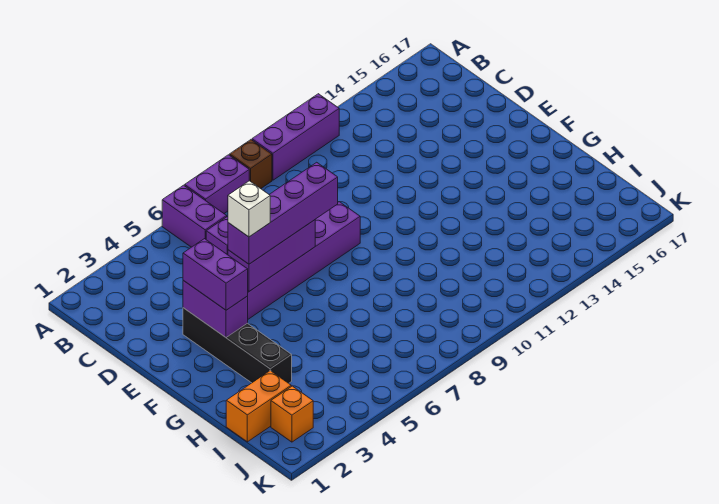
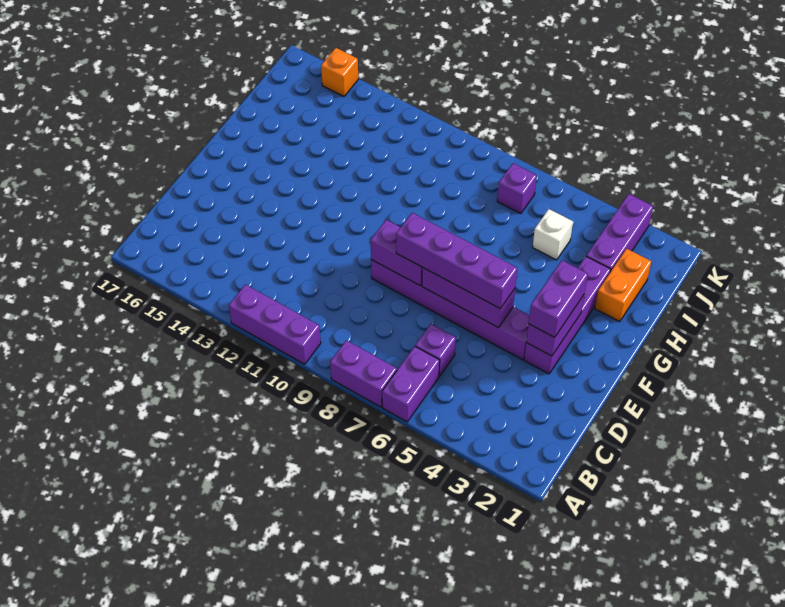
brown brick A9 level 1 -> none
black brick E3:H3 level 1 -> purple brick E3:H3 level 1
white brick E5 level 4 -> white brick I5 level 1
none -> purple brick E8:E9 level 2
orange brick I1:I2 level 1 -> orange brick H2:I2 level 1
none -> purple brick I3:K3 level 1
orange brick J2 level 1 -> orange brick K15 level 1
none -> purple brick J7 level 1

